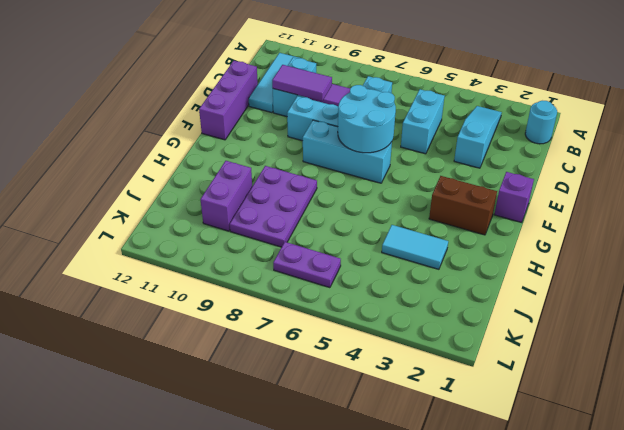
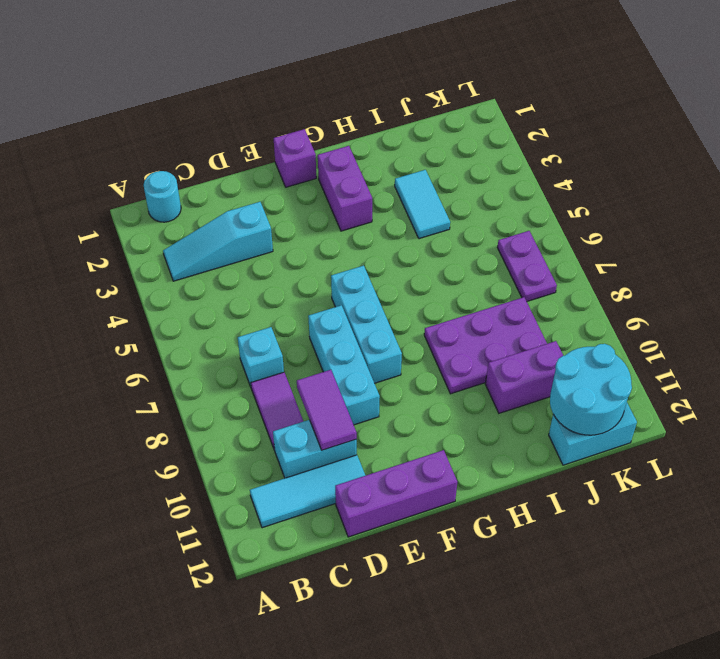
cyan brick C5:D5 level 1 -> cyan brick J12:K12 level 1
cyan round brick E6:F7 level 2 -> cyan round brick J11:K12 level 2
brown brick G2:G3 level 1 -> purple brick G2:G3 level 1

